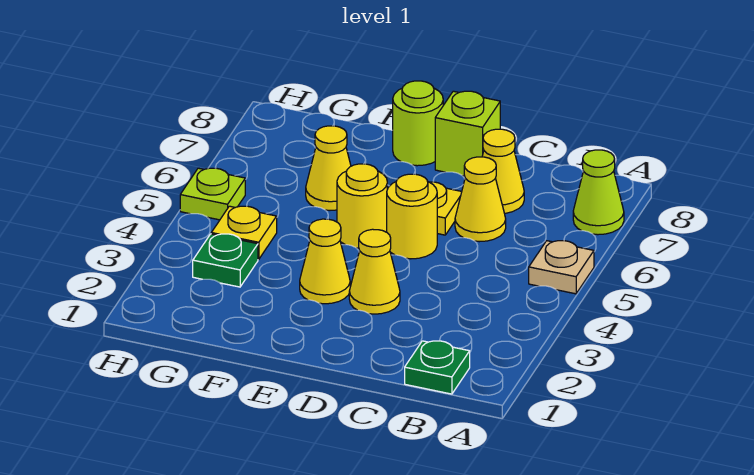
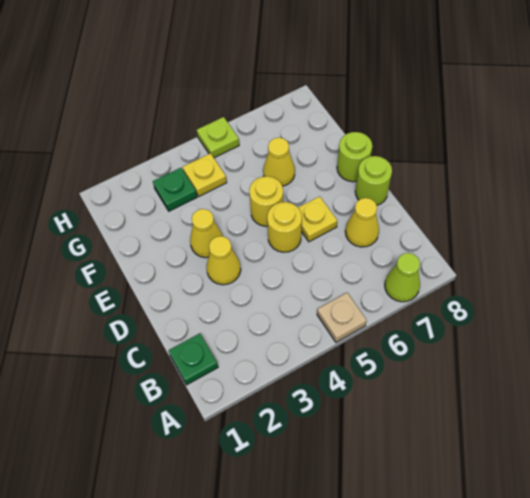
yellow cone C6 level 1 -> none
lime brick D8 level 1 -> lime round brick D8 level 1

